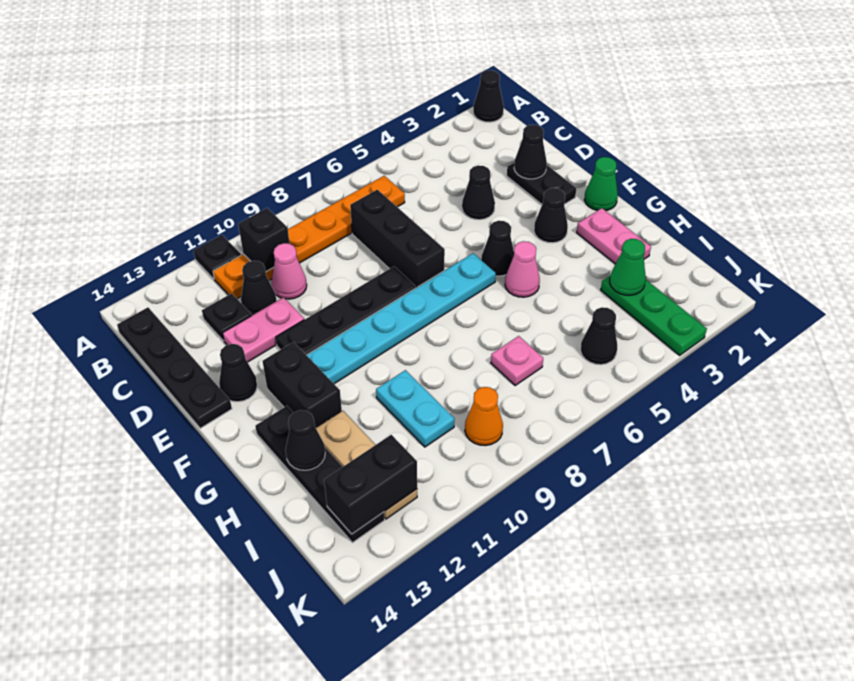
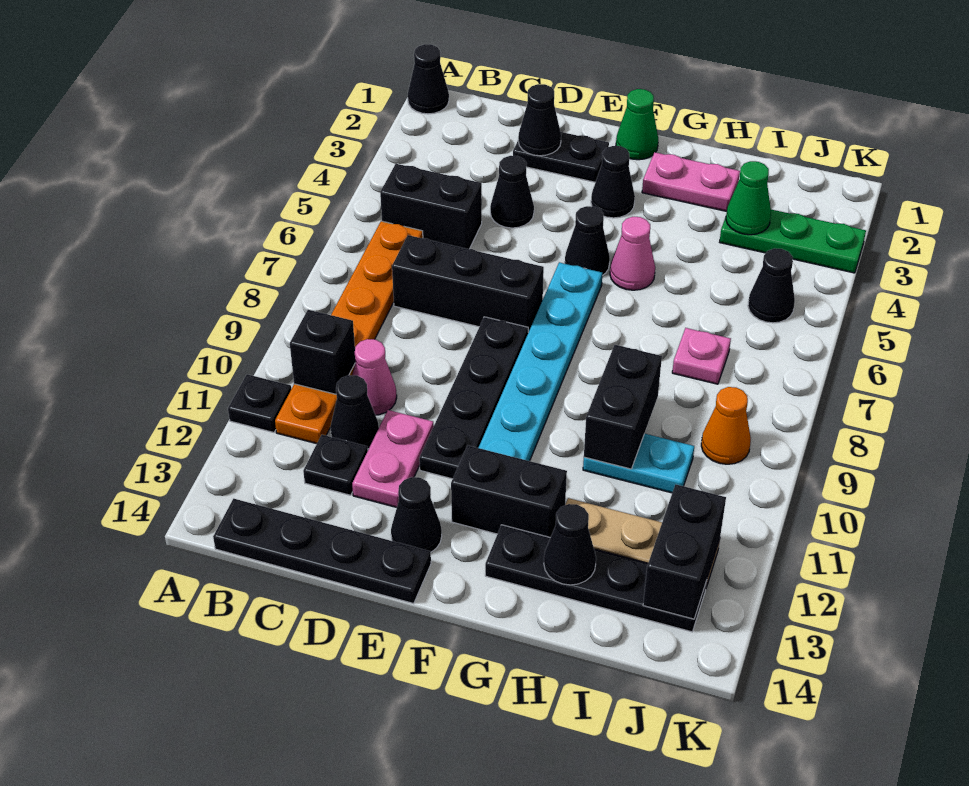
none -> black brick B5:C5 level 1
none -> black brick H9:H10 level 2

